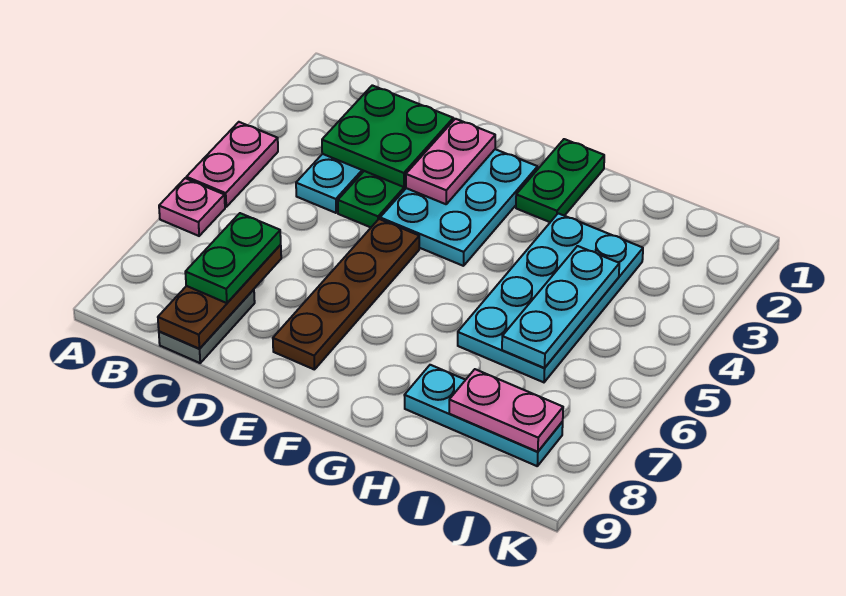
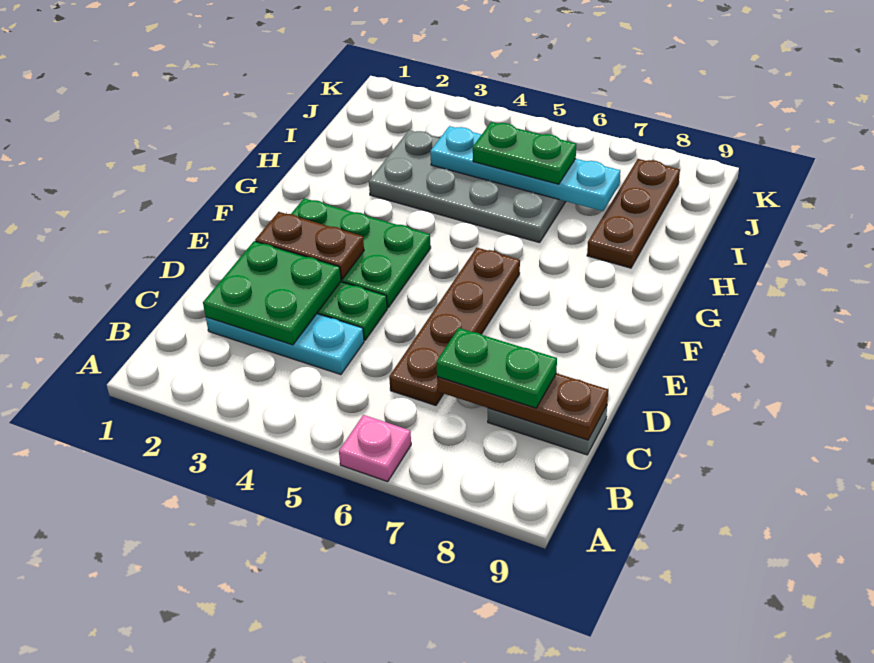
pink plate A4:A5 level 1 -> none
cyan plate E2:F4 level 1 -> green plate E2:F4 level 1
pink plate E2:E3 level 2 -> brown plate E2:E3 level 2
brown plate E5:E8 level 1 -> brown plate C6:F6 level 1
green plate G1:G2 level 1 -> green plate I5:I6 level 3
cyan plate H3:I6 level 1 -> grey plate H3:I6 level 1
cyan plate H8:J8 level 1 -> brown plate H8:J8 level 1
cyan plate I4:I6 level 2 -> cyan plate I4:I7 level 2
pink plate I8:J8 level 2 -> none

